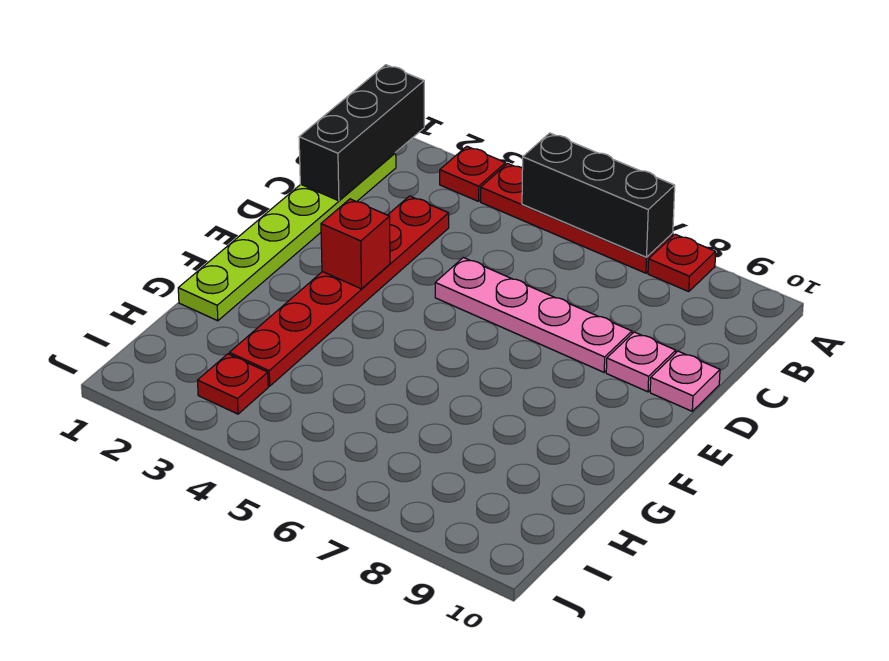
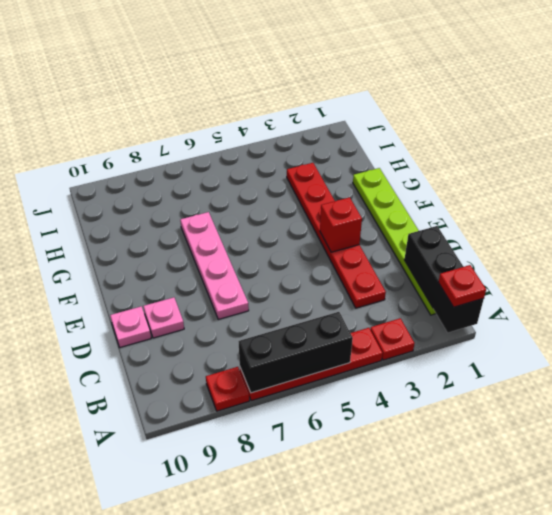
pink plate D5:D8 level 1 -> pink plate D7:G7 level 1
red plate I3 level 1 -> red plate A1 level 3

